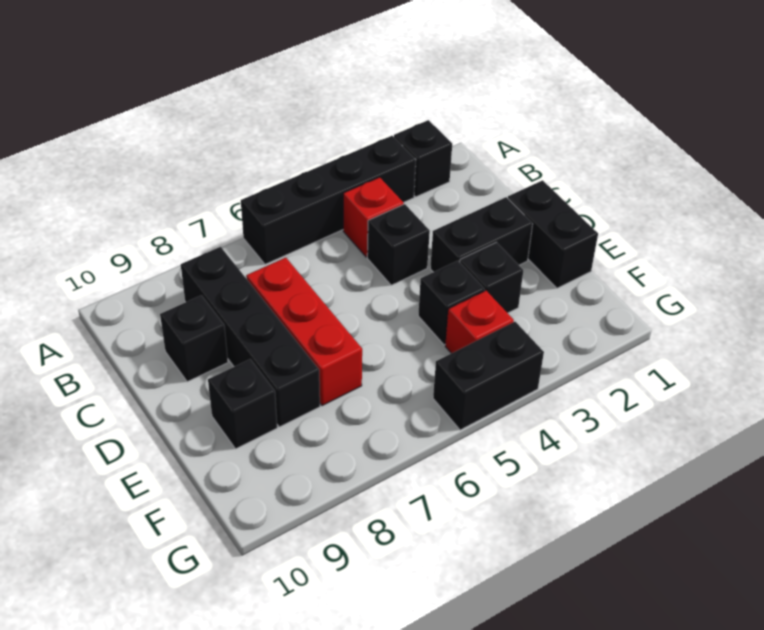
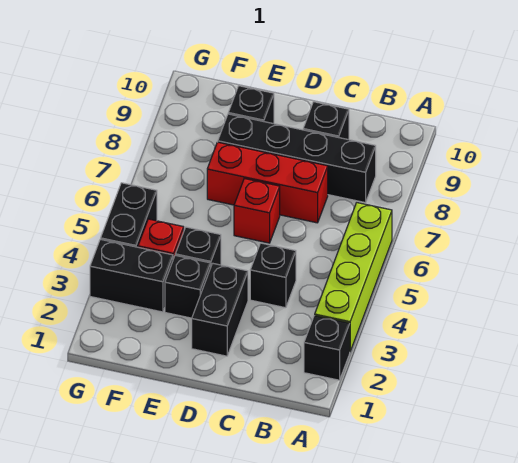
black brick A3:A6 level 1 -> lime brick A3:A6 level 1
red brick B4 level 1 -> red brick D6 level 1
black brick D1:E1 level 1 -> black brick F3:G3 level 1

